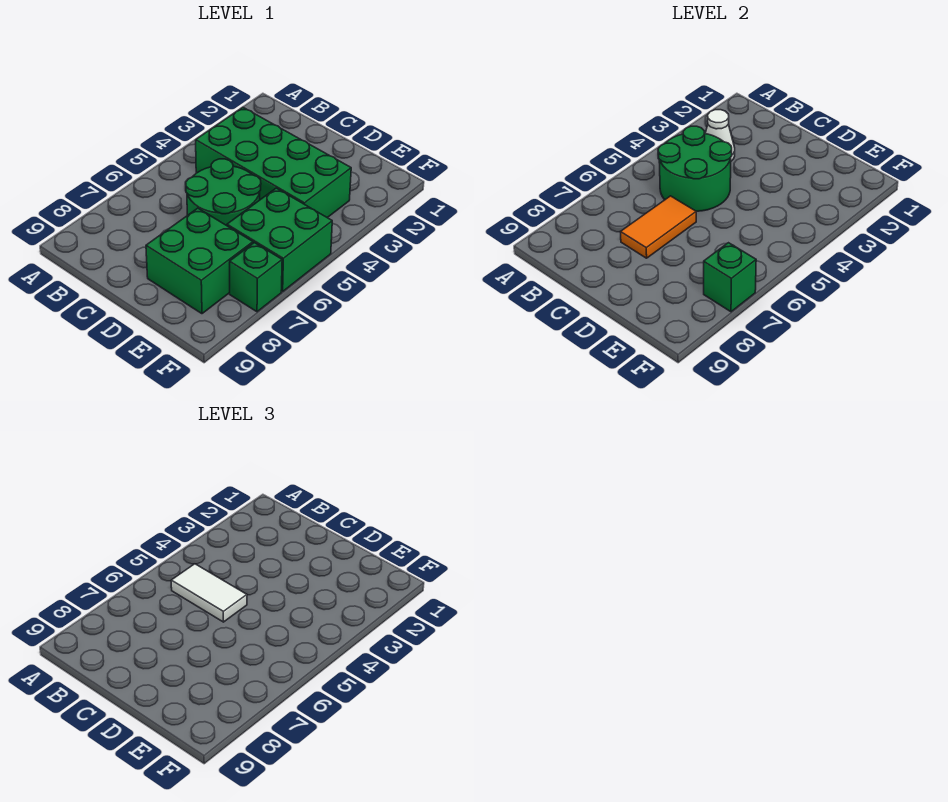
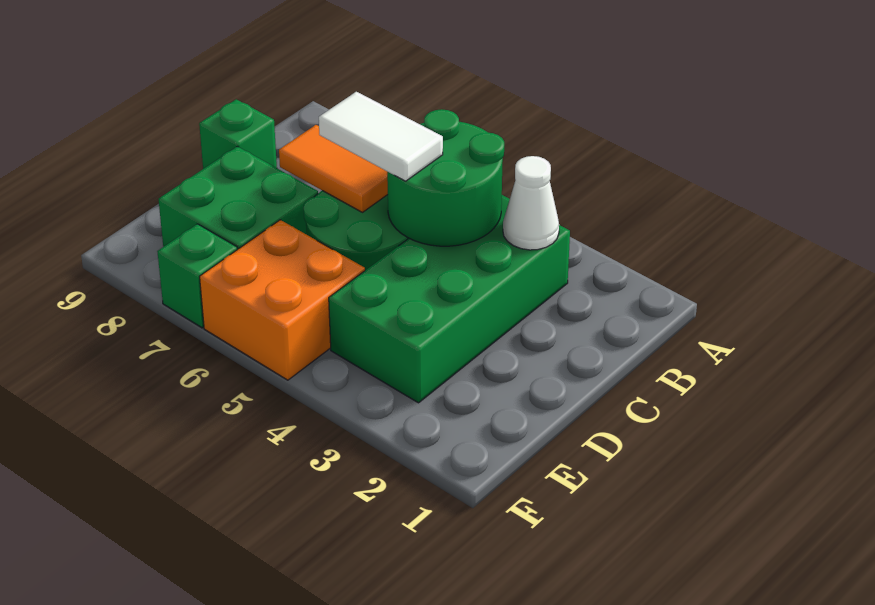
white tile B5:C5 level 3 -> white tile C5:C6 level 3
green brick E5:F6 level 1 -> orange brick E5:F6 level 1
green brick F7 level 2 -> green brick C9 level 1

